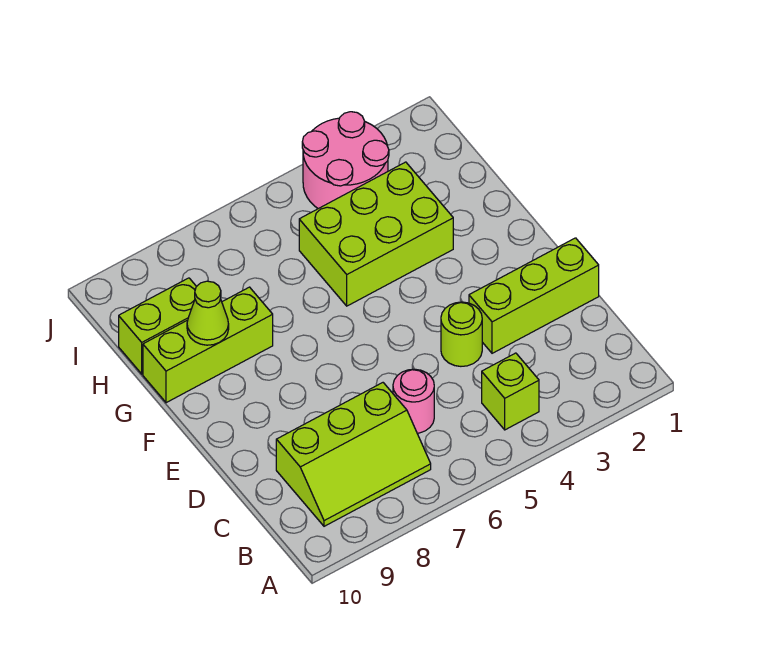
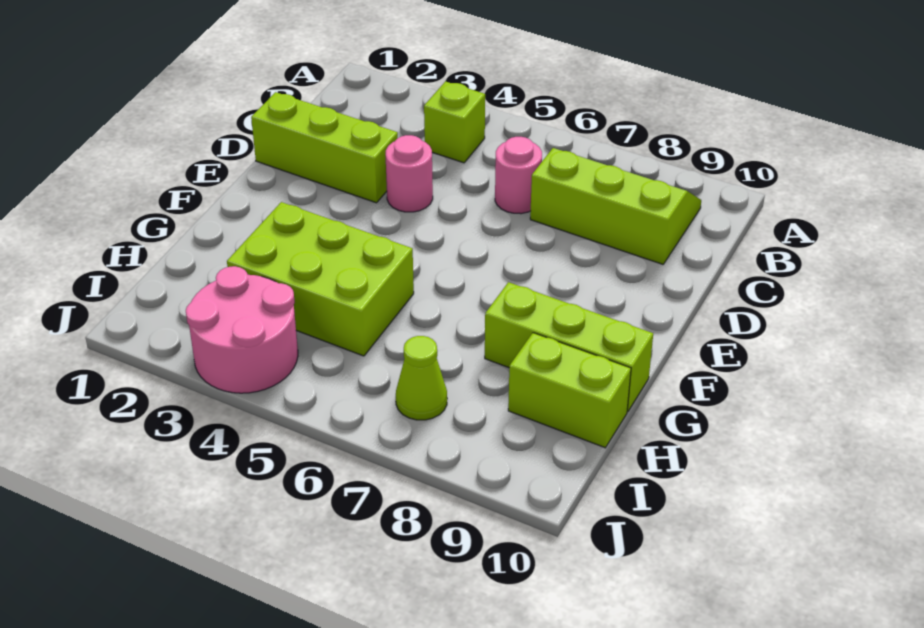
lime round brick D4 level 1 -> pink round brick D4 level 1
lime cone G9 level 2 -> lime cone I7 level 1

